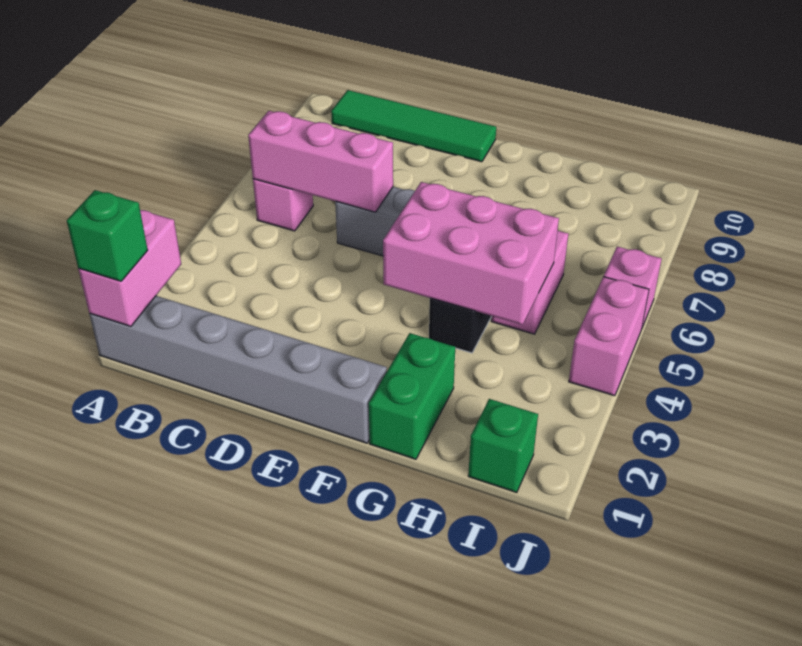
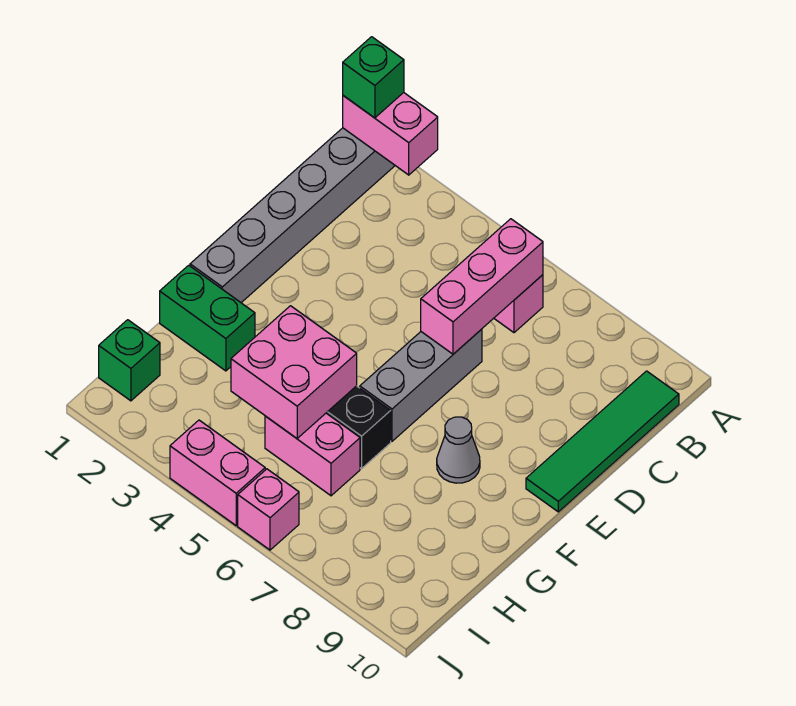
pink brick F4:H5 level 2 -> pink brick G4:H5 level 2
none -> grey cone F8 level 1

